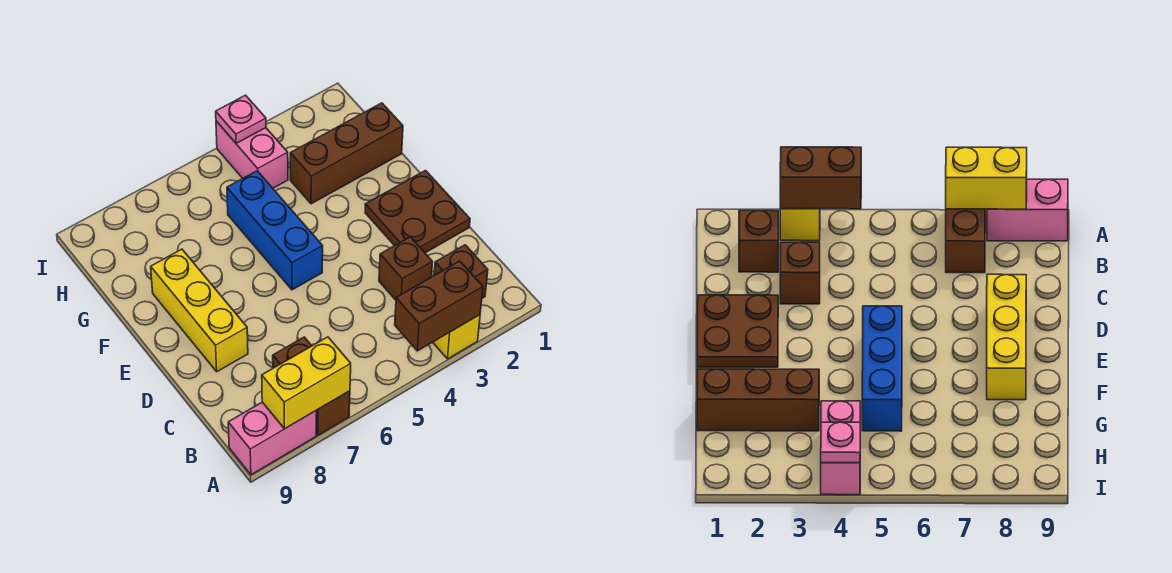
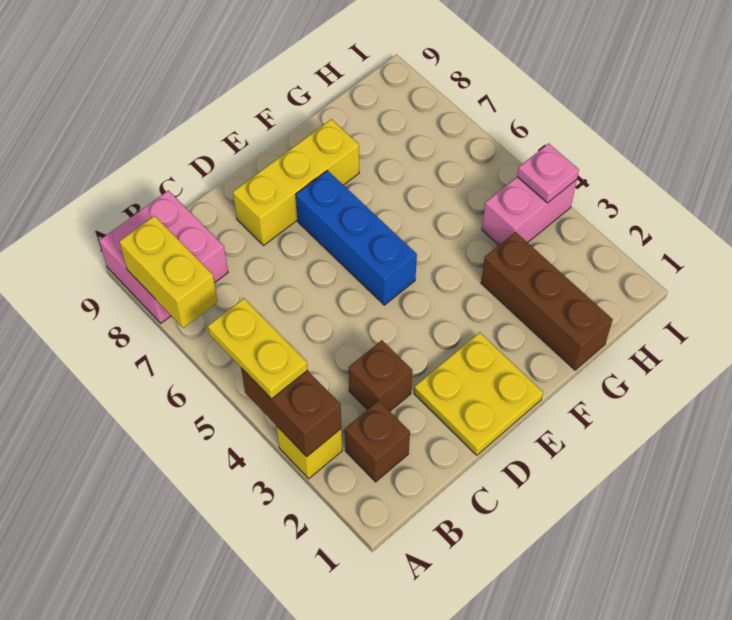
none -> yellow plate A4:A5 level 3
brown brick A7:B7 level 1 -> none
pink brick A8:A9 level 1 -> pink brick A8:B9 level 1
brown plate D1:E2 level 1 -> yellow plate D1:E2 level 1
blue brick E5:G5 level 1 -> blue brick E5:E7 level 1

